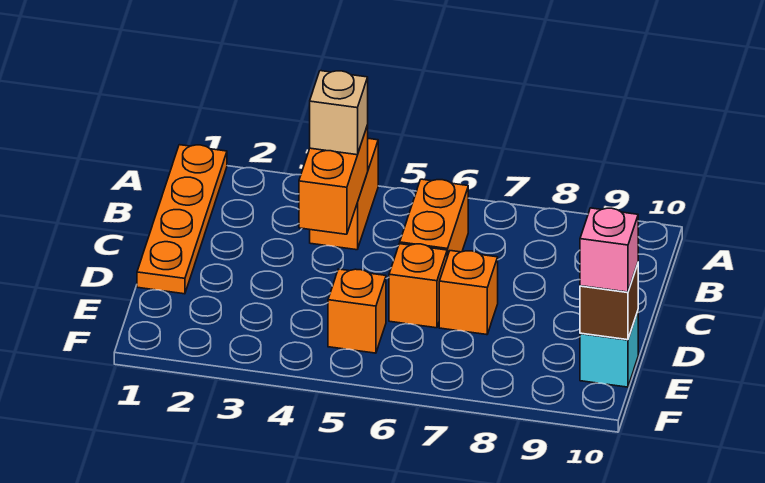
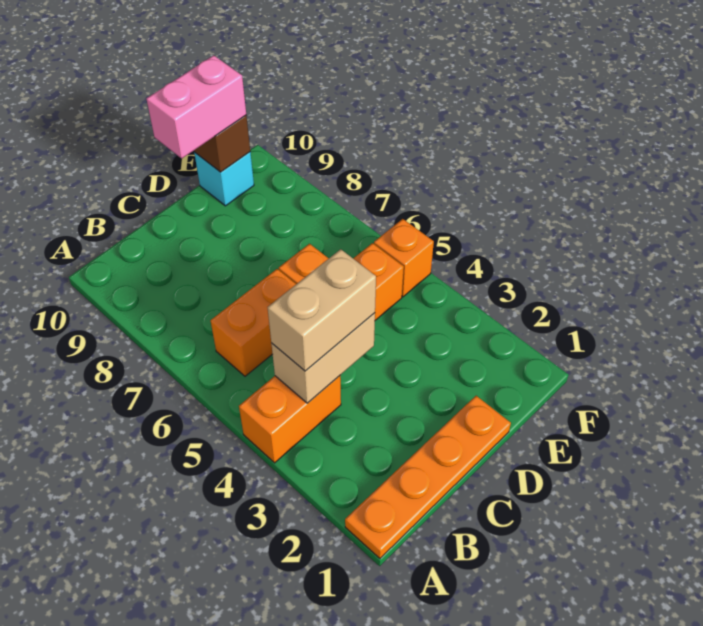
orange brick B4:C4 level 2 -> tan brick B4:C4 level 2
tan brick B4 level 3 -> tan brick B4:C4 level 3
orange brick D7 level 1 -> orange brick F5 level 1
pink brick E10 level 3 -> pink brick D10:E10 level 3

